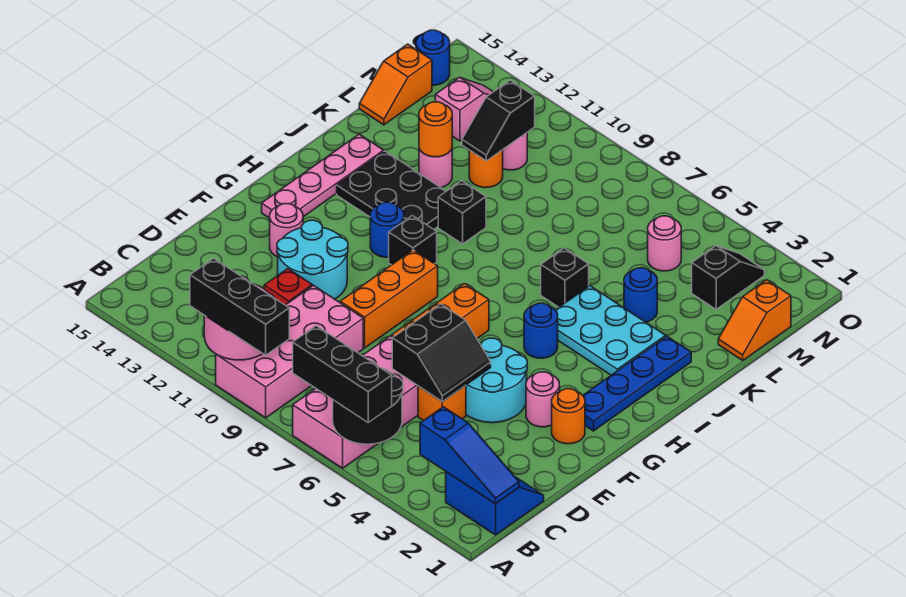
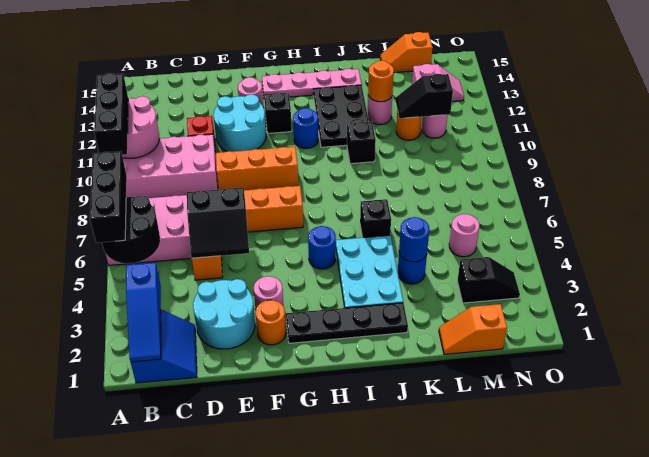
cyan round brick E4:F5 level 1 -> cyan round brick D2:E3 level 1
blue plate G2:J2 level 1 -> black plate G2:J2 level 1
black brick H10 level 1 -> black brick G12 level 1
blue round brick N15 level 1 -> blue round brick K4 level 2

